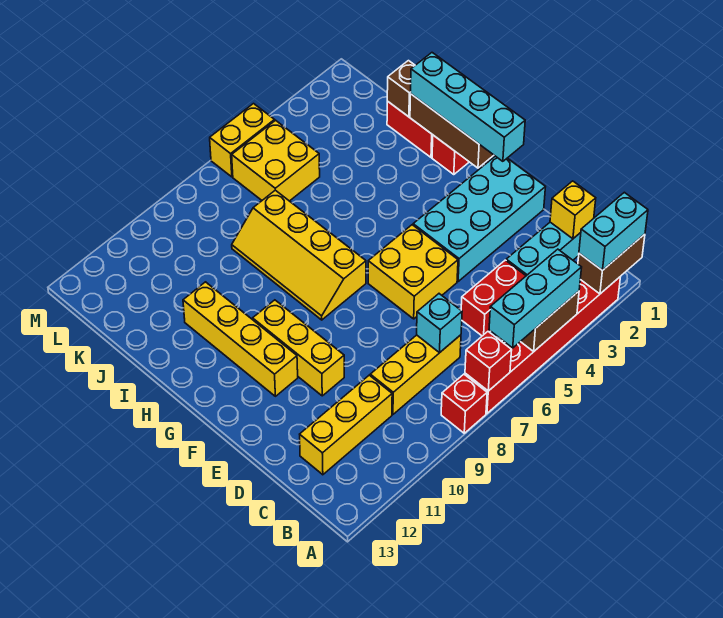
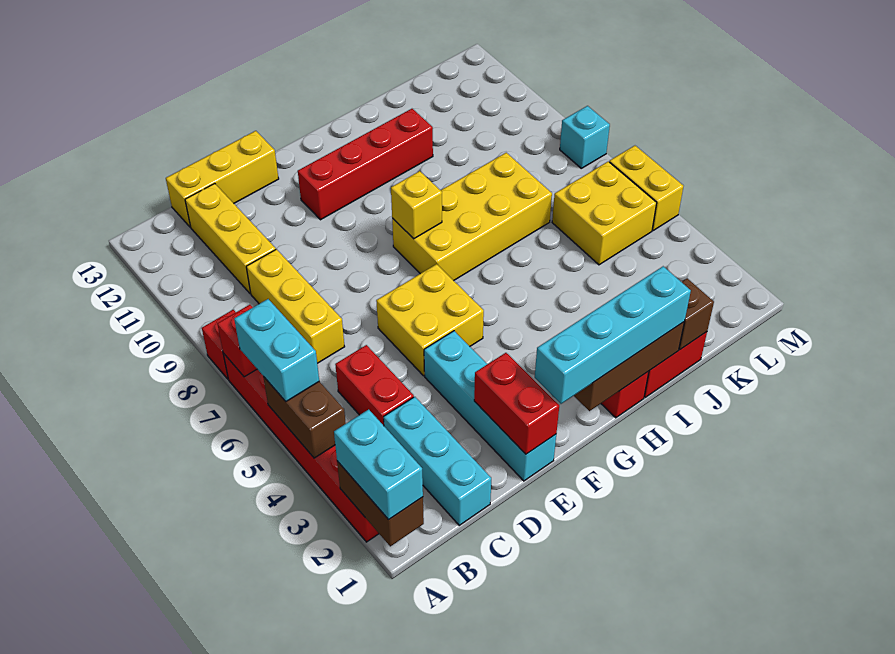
cyan brick A4:A6 level 3 -> cyan brick A5:A6 level 3
yellow brick C1 level 2 -> yellow brick G8 level 2
cyan brick C7 level 2 -> cyan brick M8 level 1
cyan brick E1:F4 level 1 -> cyan brick E1:E4 level 1
none -> red brick E1:E2 level 2
yellow brick E10:G10 level 1 -> yellow brick C13:E13 level 1
yellow brick F11:I11 level 1 -> red brick F11:I11 level 1
yellow slope G7:J8 level 1 top 7 -> yellow brick G7:J8 level 1

